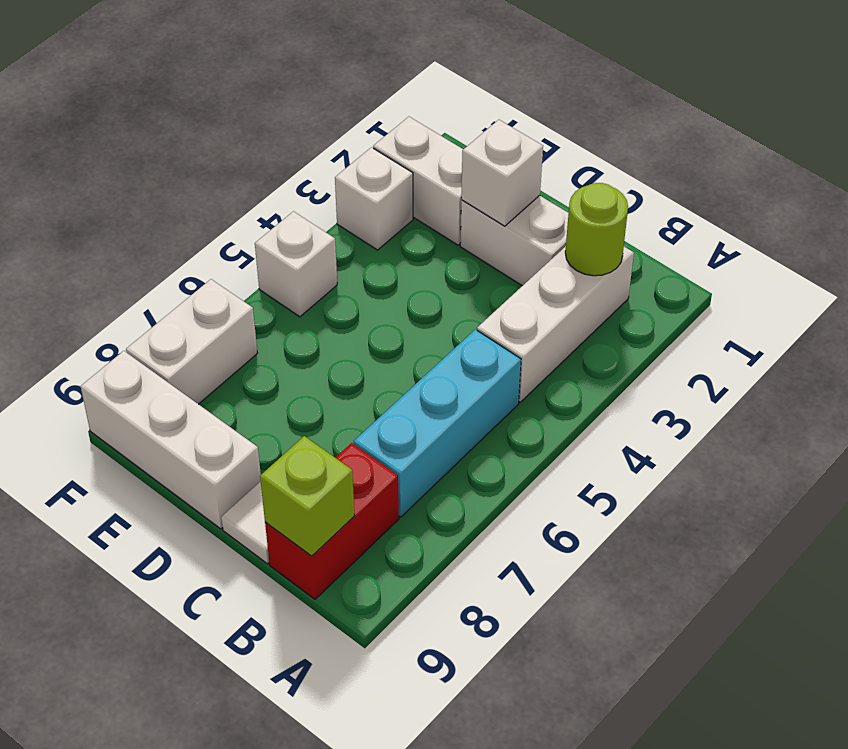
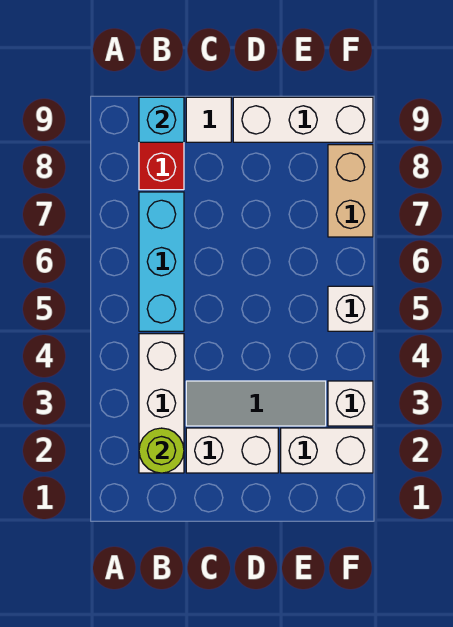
lime brick B9 level 2 -> cyan brick B9 level 2
none -> grey tile C3:E3 level 1
white brick D2 level 2 -> none
white brick F7:F8 level 1 -> tan brick F7:F8 level 1

